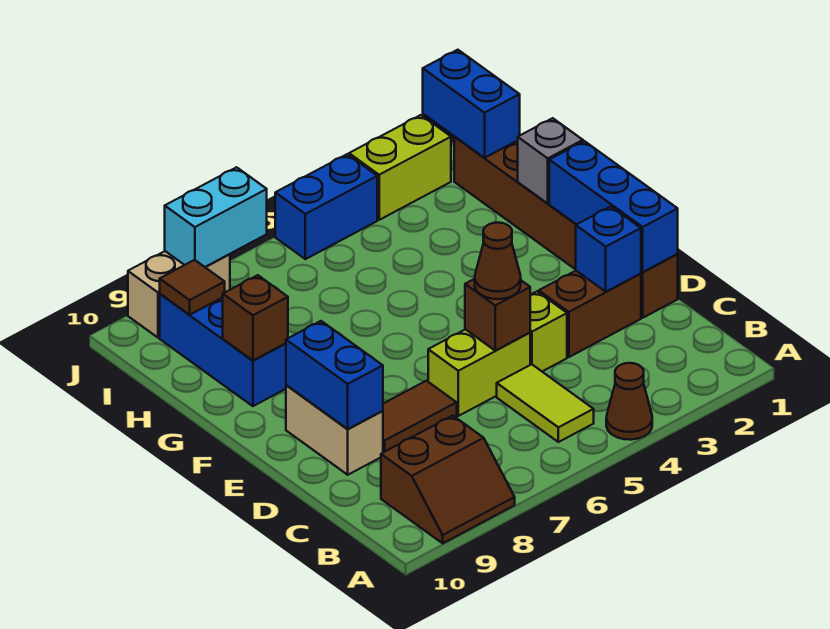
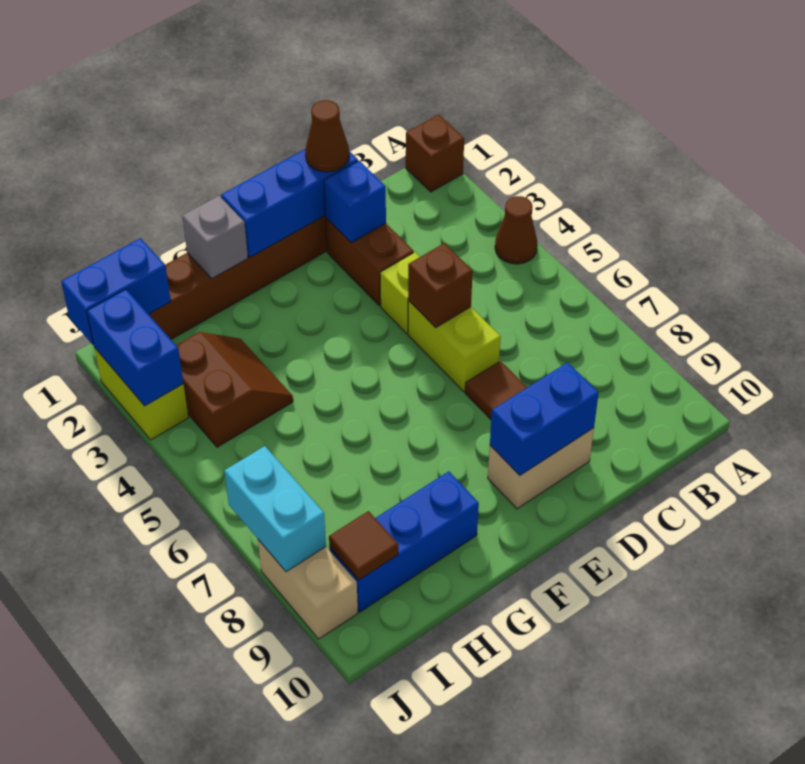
brown slope A8:B9 level 1 top B -> brown slope H3:I4 level 1 top I
lime tile B5:C5 level 1 -> none
brown cone D5 level 3 -> brown cone D1 level 3
brown brick G9 level 2 -> brown brick A1 level 1
blue brick J4:J5 level 1 -> blue brick J2:J3 level 2

